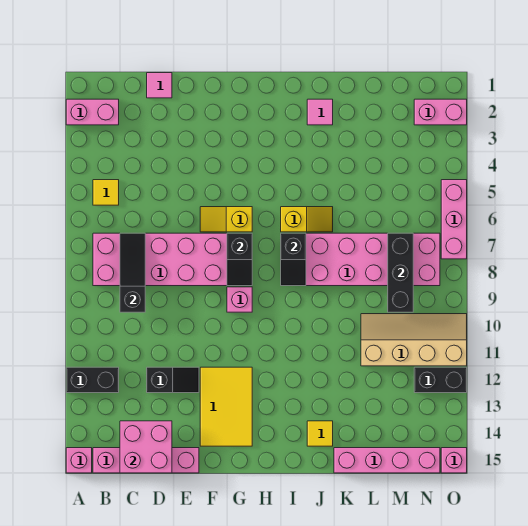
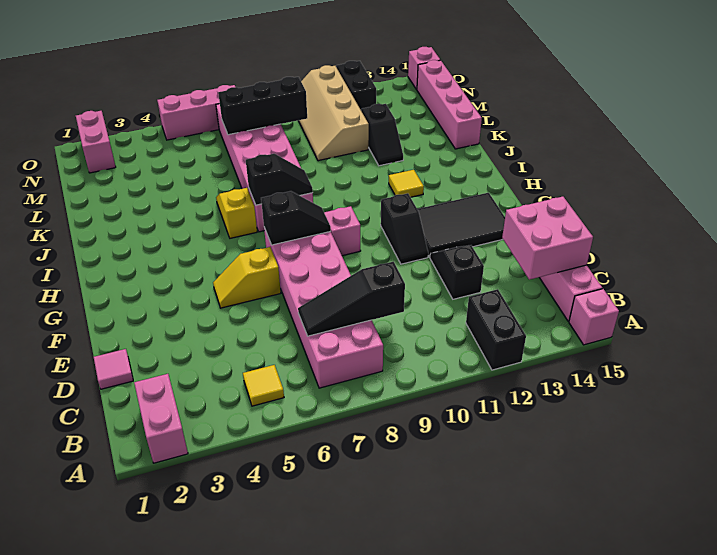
yellow slope F6:G6 level 1 top G -> yellow slope F5:F6 level 1 top 6
none -> black slope F11:G11 level 1 top G
yellow tile F12:G14 level 1 -> black tile F12:G14 level 1
pink tile J2 level 1 -> none
yellow tile J14 level 1 -> yellow tile I12 level 1
none -> black slope K12:L12 level 1 top L

